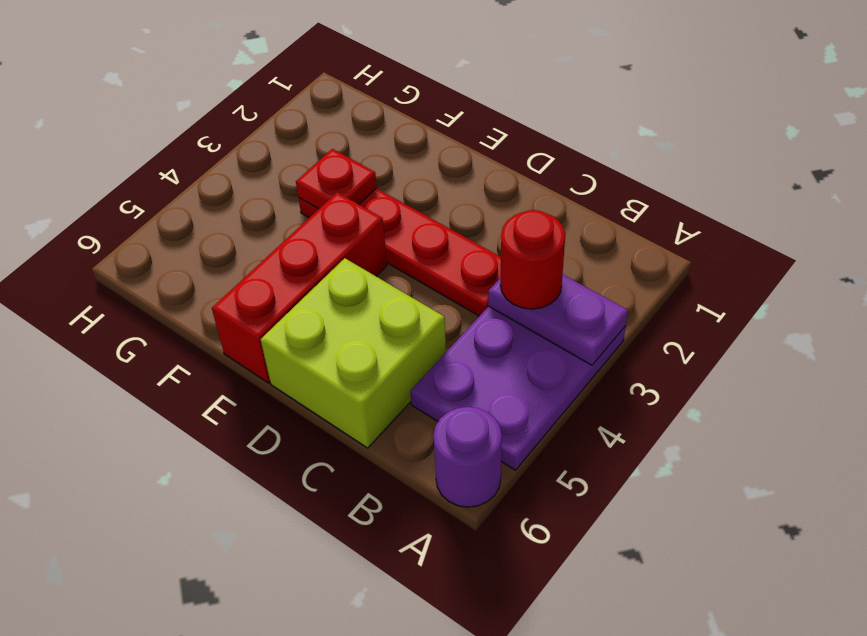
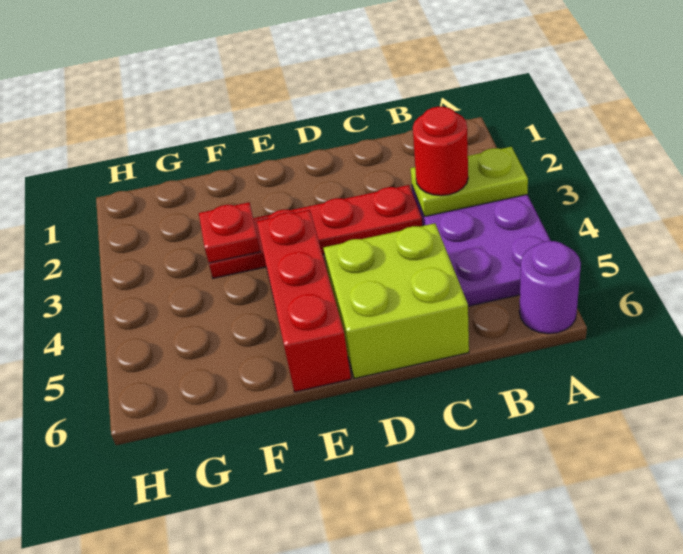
purple plate A3:B3 level 2 -> lime plate A3:B3 level 2

